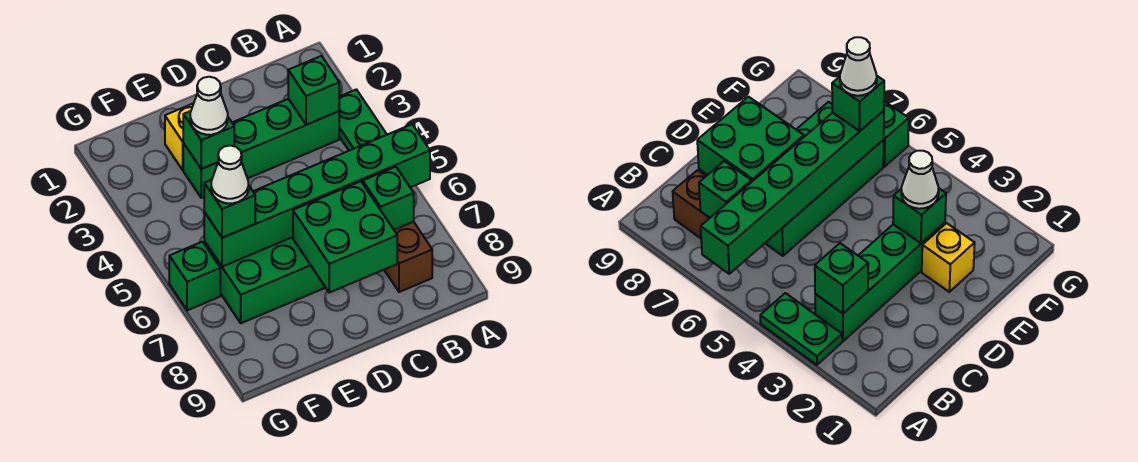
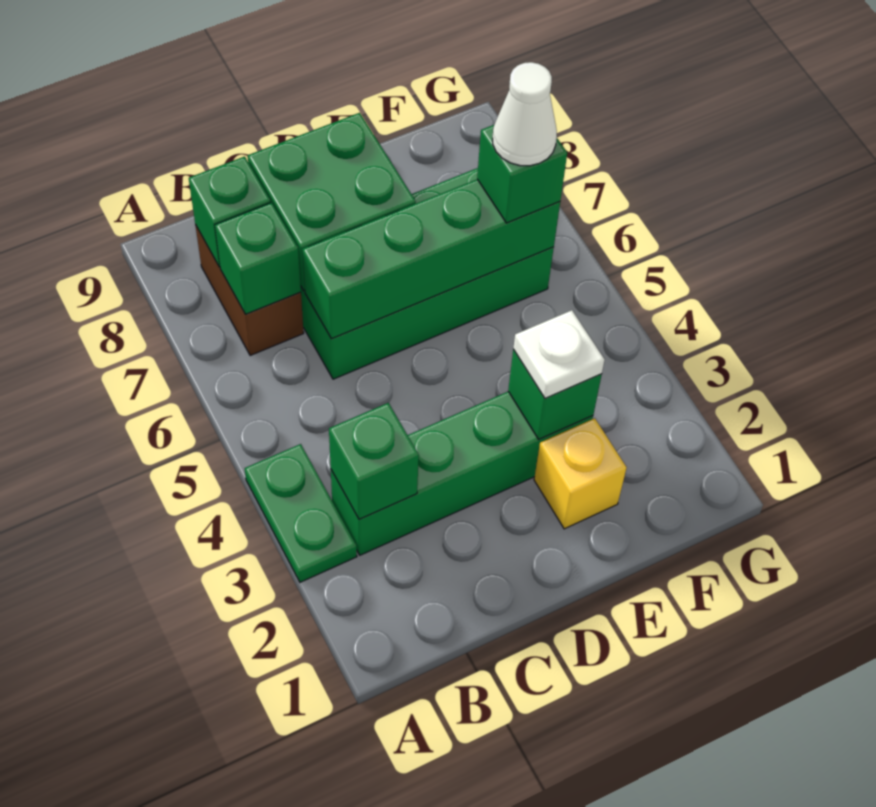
green brick A6:F6 level 2 -> green brick C6:F6 level 2
white cone E3 level 3 -> white plate E3 level 3
green brick G6 level 1 -> green brick B8 level 2

